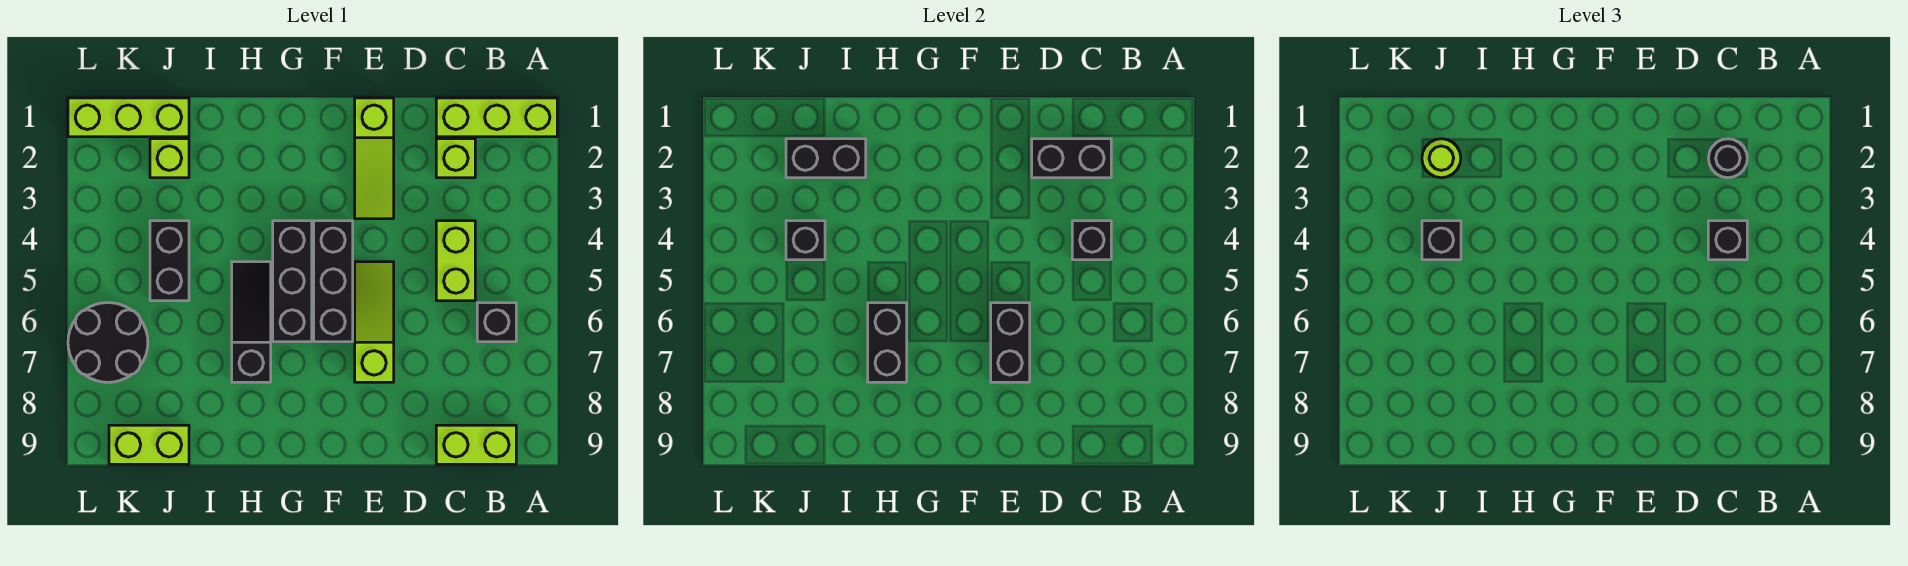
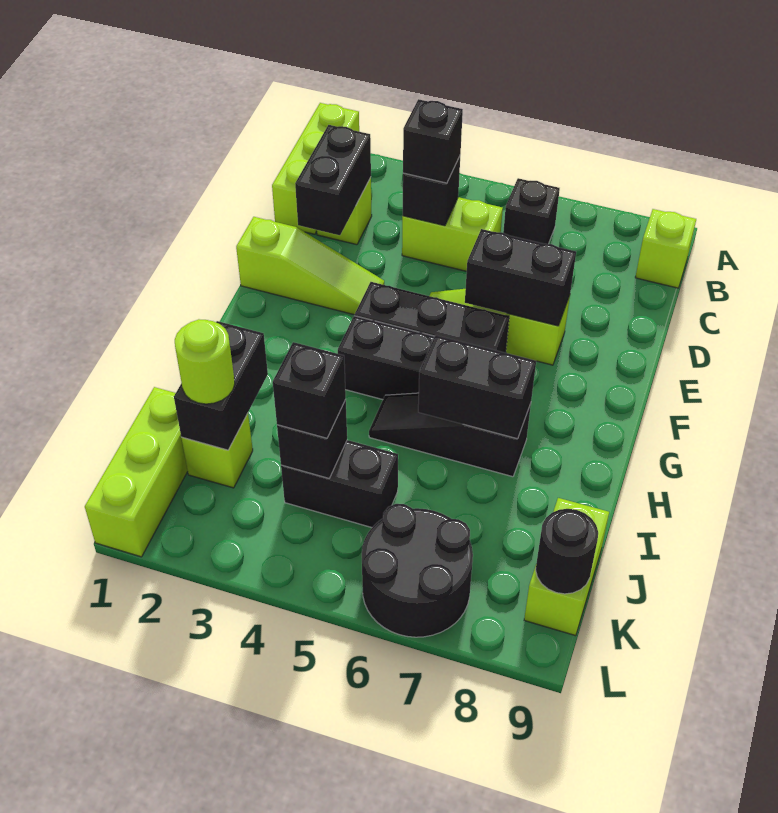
lime brick B9:C9 level 1 -> lime brick B9 level 1
black round brick C2 level 3 -> black round brick K9 level 2

